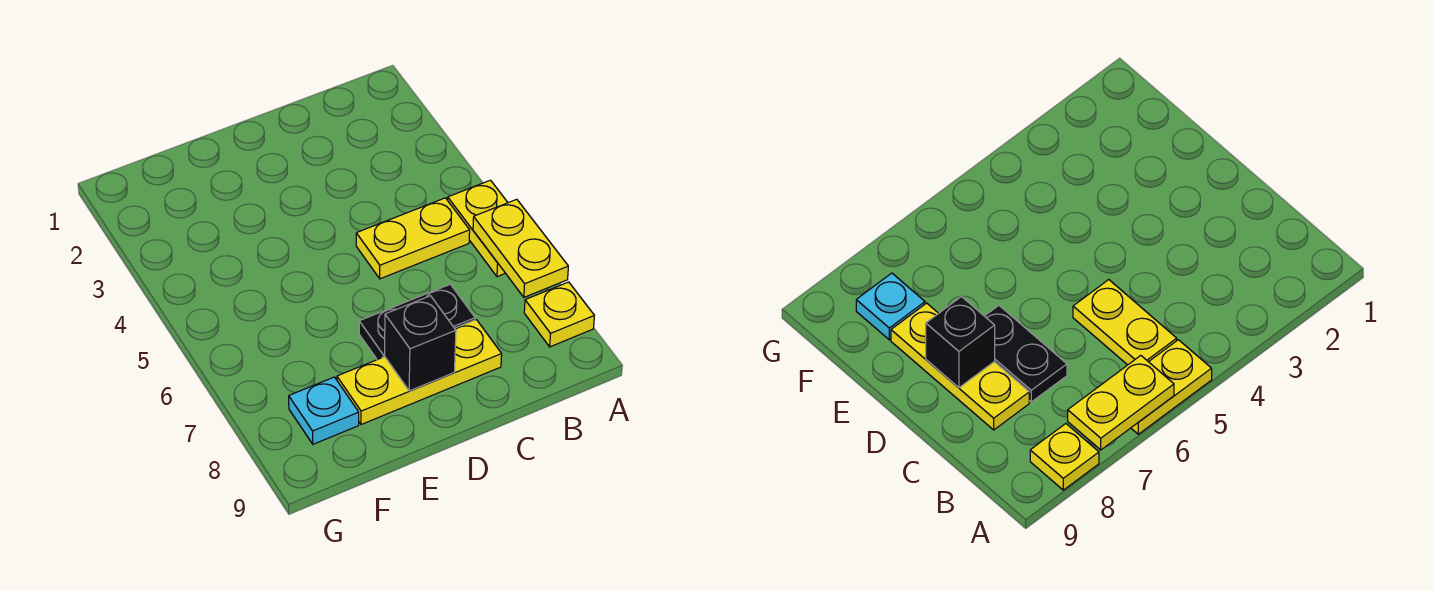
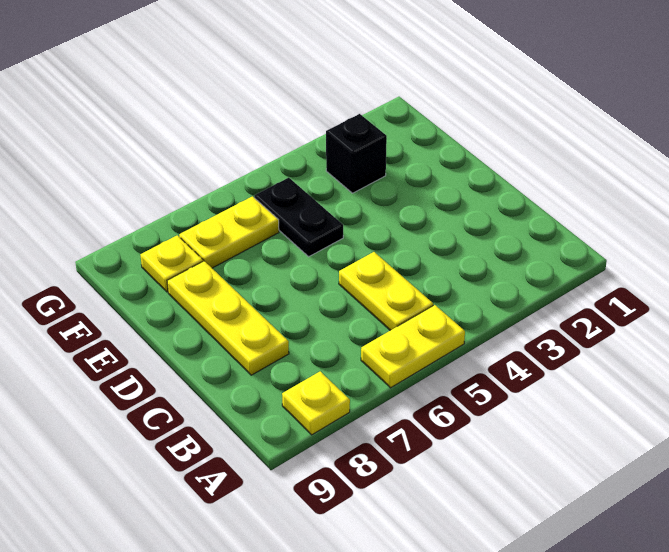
yellow plate A6:A7 level 2 -> yellow plate F6:F7 level 1
black plate C7:D7 level 1 -> black plate E5:F5 level 1
black brick D8 level 2 -> black brick F3 level 1
cyan plate F8 level 1 -> yellow plate F8 level 1

